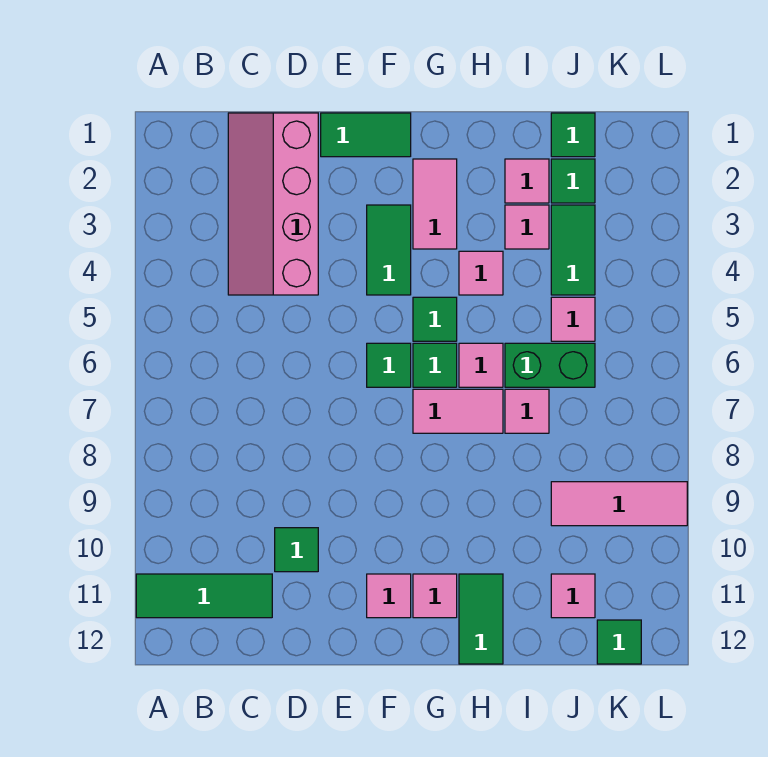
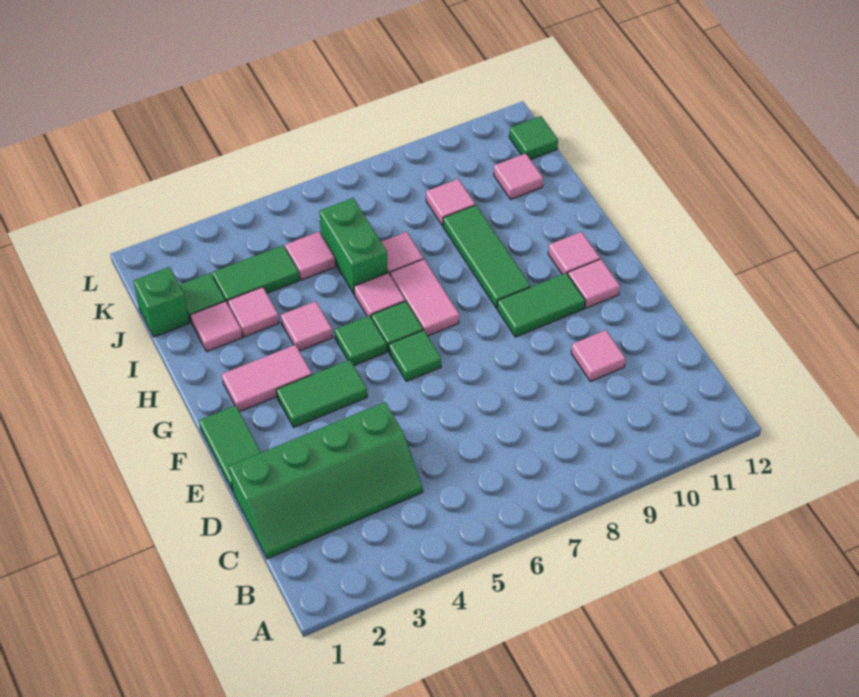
green tile A11:C11 level 1 -> green tile G9:I9 level 1
pink slope C1:D4 level 1 top D -> green slope C1:D4 level 1 top D
green tile D10 level 1 -> pink tile D10 level 1
green tile H11:H12 level 1 -> green tile F9:F10 level 1
green tile J1 level 1 -> green brick J1 level 1
pink tile J9:L9 level 1 -> pink tile J9 level 1

